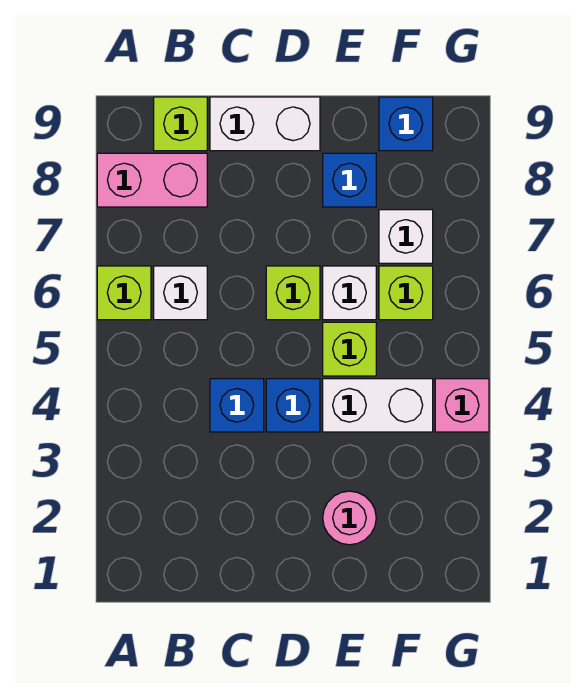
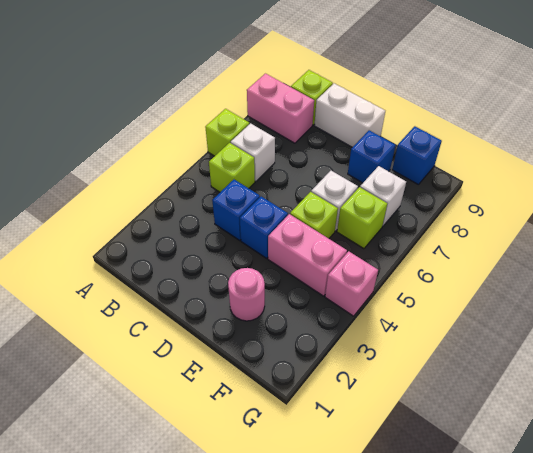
lime brick D6 level 1 -> lime brick B5 level 1
white brick E4:F4 level 1 -> pink brick E4:F4 level 1

